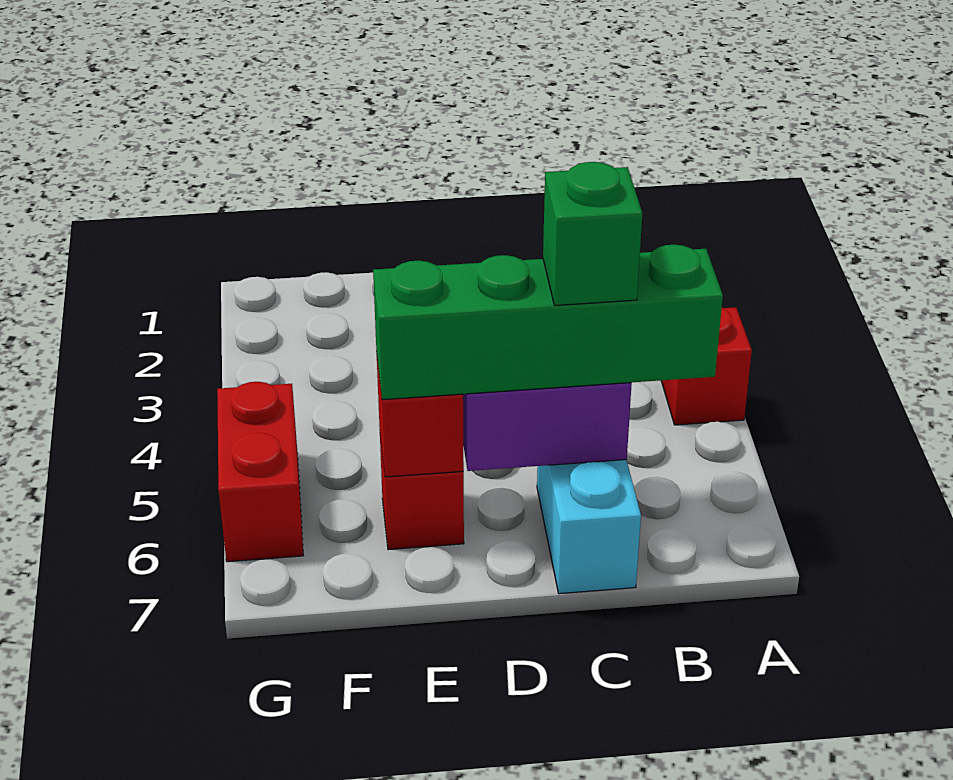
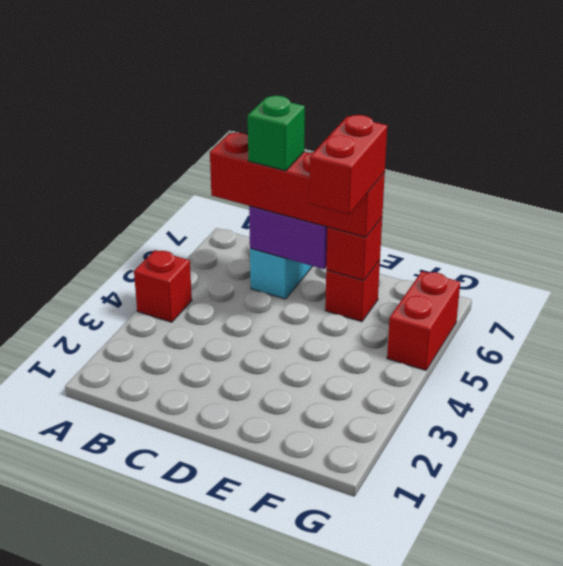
green brick B6:E6 level 3 -> red brick B6:E6 level 3
none -> red brick E5:E6 level 4

